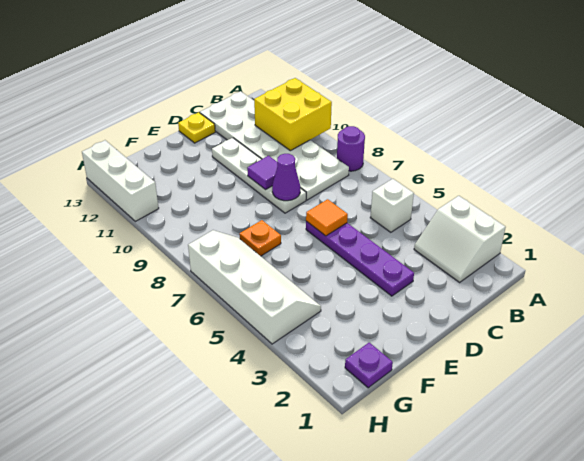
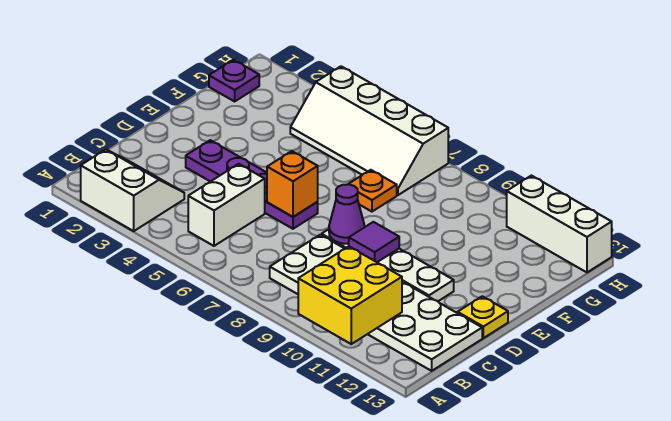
purple round brick A8 level 1 -> none
white brick B5 level 1 -> white brick B5:C5 level 1
orange tile D6 level 2 -> orange brick D6 level 2

